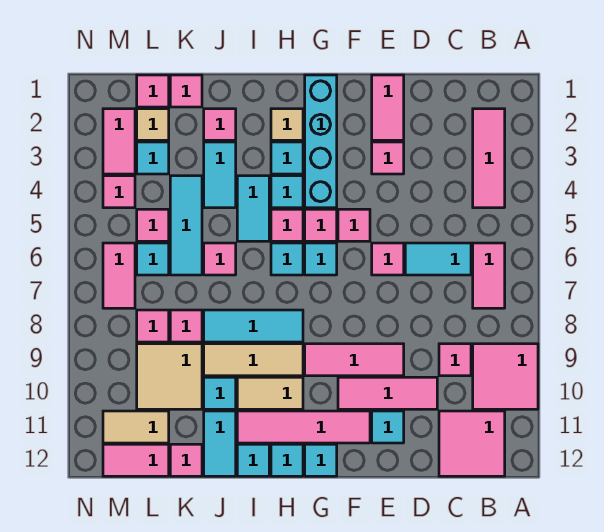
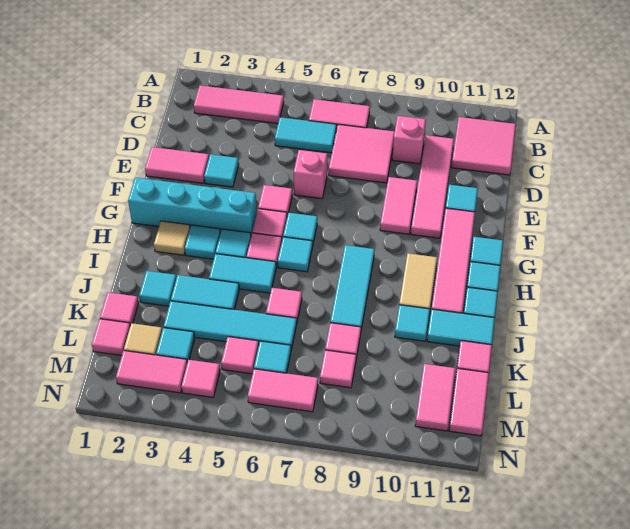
pink tile A9:B10 level 1 -> pink tile C7:D8 level 1
cyan tile C6:D6 level 1 -> cyan tile C5:C6 level 1
pink tile C9 level 1 -> pink brick C9 level 1
pink tile D10:F10 level 1 -> pink tile C10:F10 level 1
pink tile E3 level 1 -> cyan tile E3 level 1
pink tile E6 level 1 -> pink brick E6 level 1
pink tile E9:G9 level 1 -> pink tile E9:F9 level 1
tan tile H9:J9 level 1 -> none
pink tile J2 level 1 -> cyan tile J2 level 1
cyan tile K4:K6 level 1 -> cyan tile K3:K6 level 1
tan tile K9:L10 level 1 -> none
tan tile L11:M11 level 1 -> pink tile L11:M11 level 1

